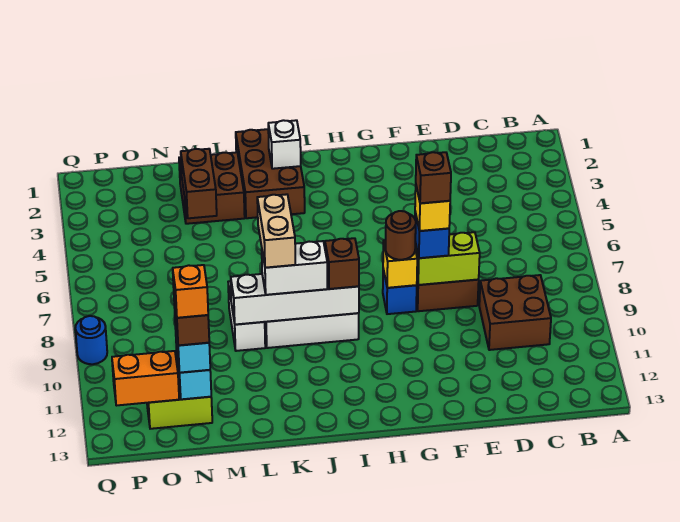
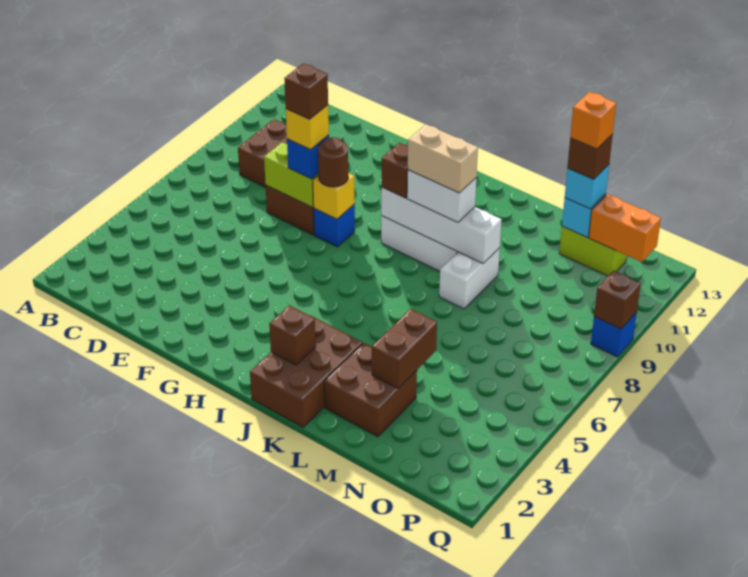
white brick J2 level 2 -> brown brick J2 level 2
tan brick K8:K9 level 4 -> tan brick J9:K9 level 4
blue round brick Q9 level 1 -> blue brick Q9 level 1
none -> brown brick Q9 level 2

